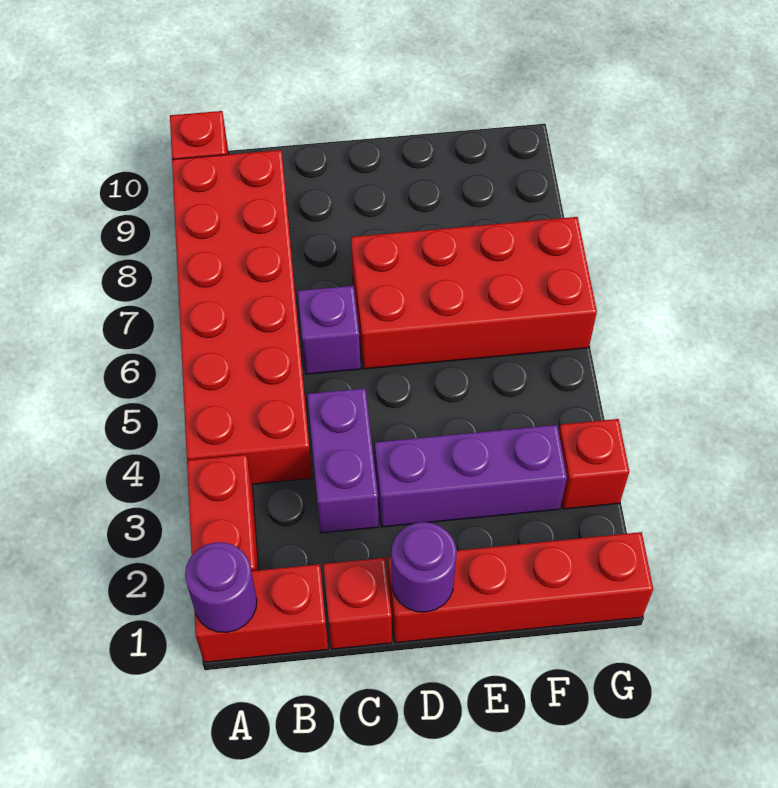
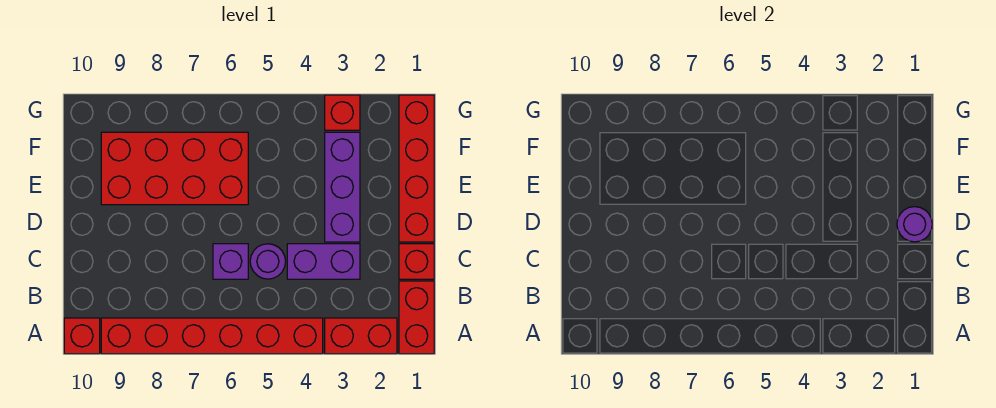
purple round brick A1 level 2 -> purple round brick C5 level 1
red brick A4:B9 level 1 -> red brick A4:A9 level 1
red brick D6:G7 level 1 -> red brick E6:F9 level 1

